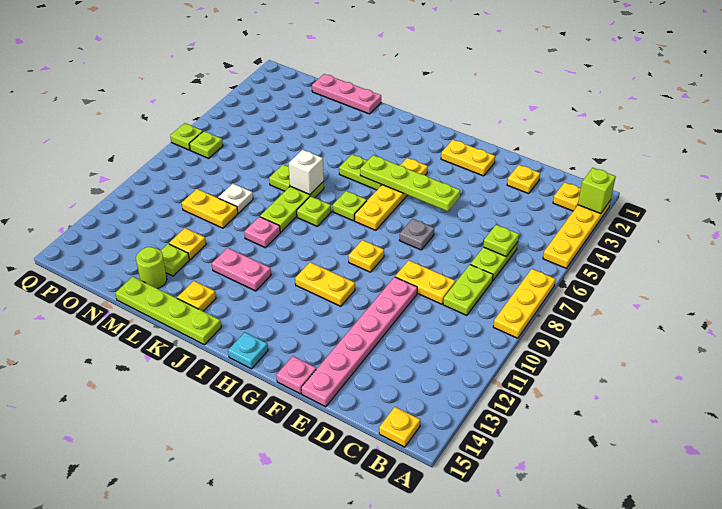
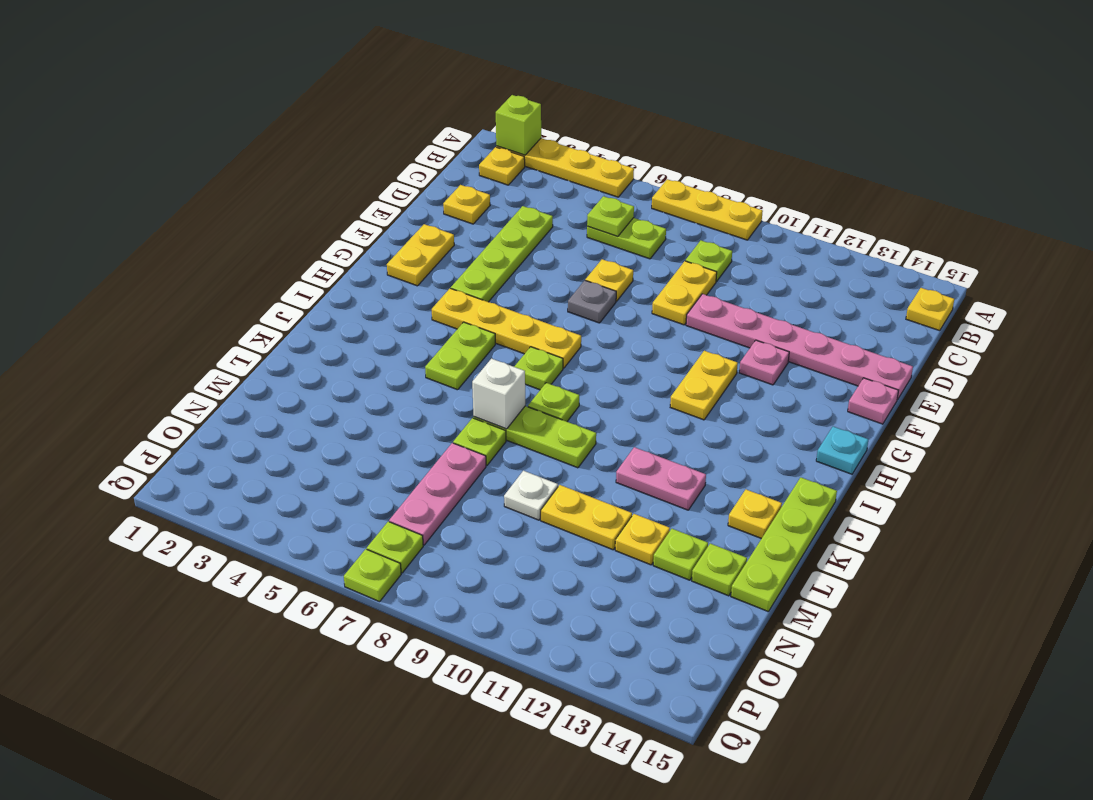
lime plate C8:C9 level 1 -> lime plate C9 level 1
lime plate F5:I5 level 2 -> lime plate D4:G4 level 1
yellow plate G9 level 1 -> yellow plate E7 level 1
pink plate J12:K12 level 1 -> pink plate K11:K12 level 1
pink plate K10 level 1 -> pink plate F12 level 1
pink plate L1:N1 level 1 -> pink plate M7:O7 level 1
yellow plate M10:N10 level 1 -> yellow plate M10:M11 level 1
lime round brick M14 level 1 -> lime plate M14 level 1

